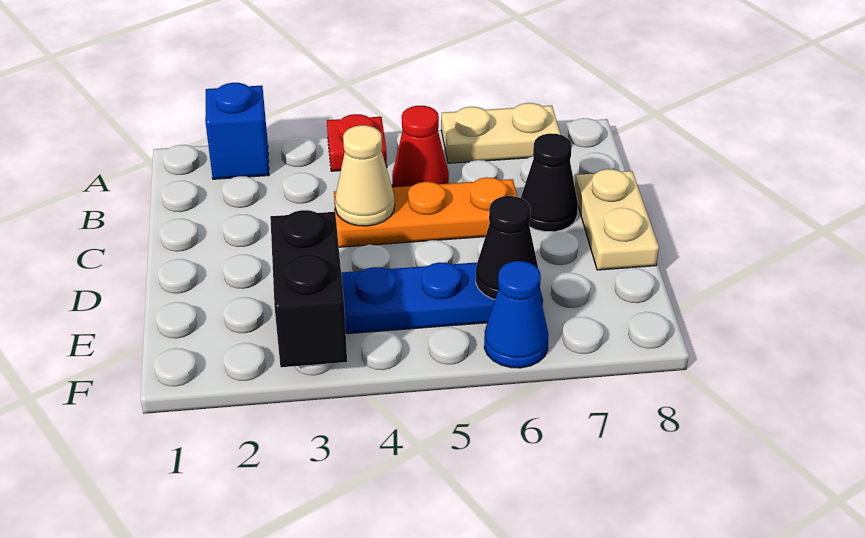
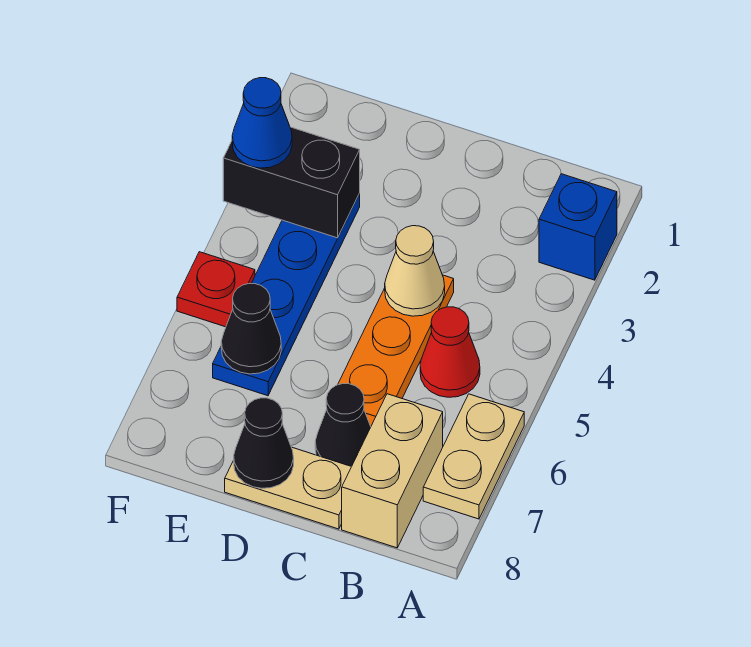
red plate A4 level 1 -> red plate F5 level 1
none -> tan brick B7:B8 level 1
none -> black cone D8 level 2
blue cone F6 level 1 -> blue cone F3 level 3

